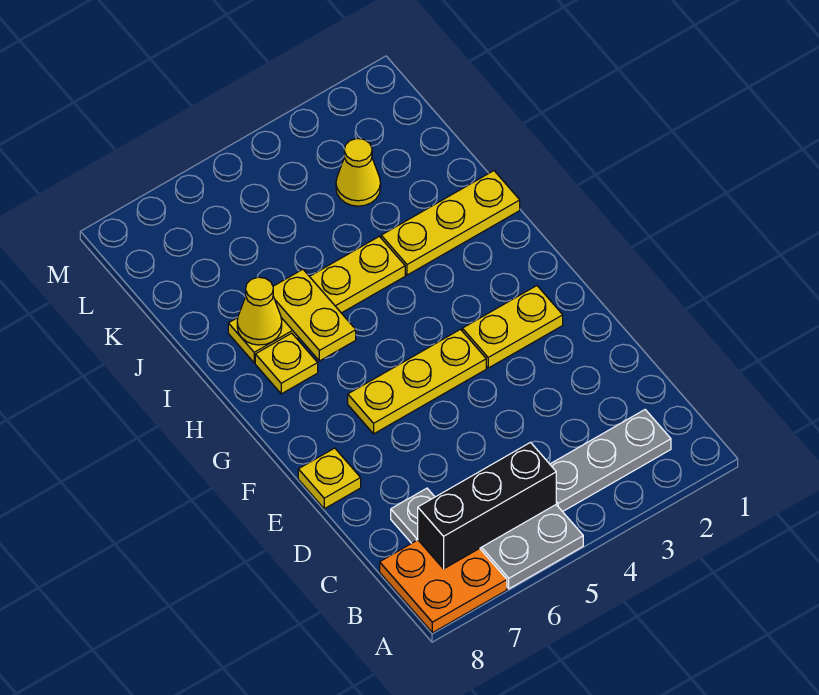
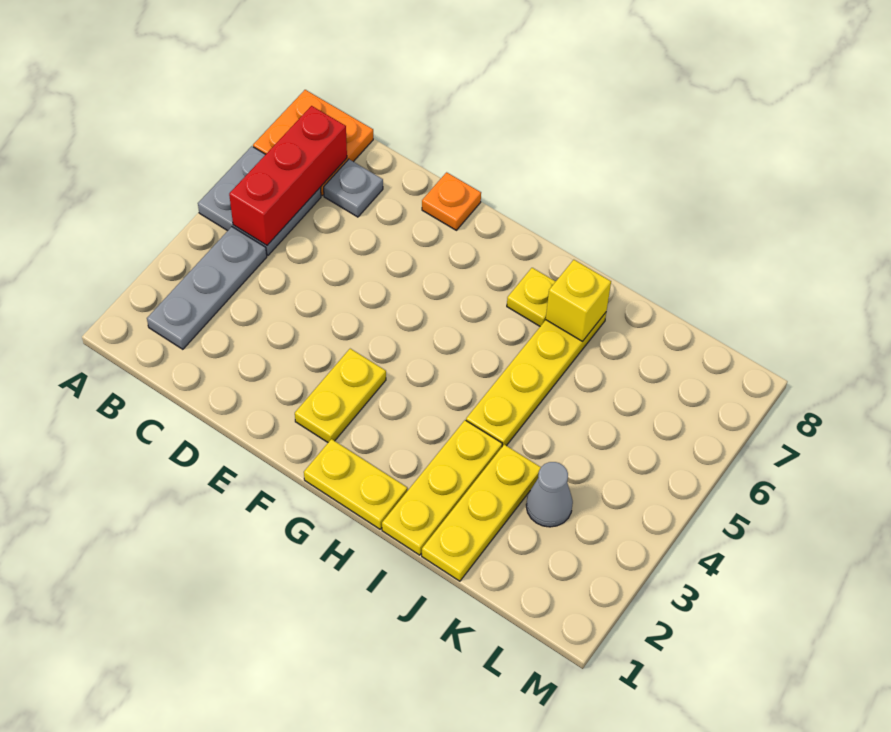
black brick B5:B7 level 2 -> red brick B5:B7 level 2
yellow plate E8 level 1 -> orange plate E8 level 1
yellow plate F4:F6 level 1 -> yellow plate J1:J3 level 1
yellow plate H6:I6 level 2 -> yellow plate G1:H1 level 1
yellow cone I7 level 2 -> yellow brick I7 level 2
yellow cone K3 level 1 -> grey cone K3 level 1

